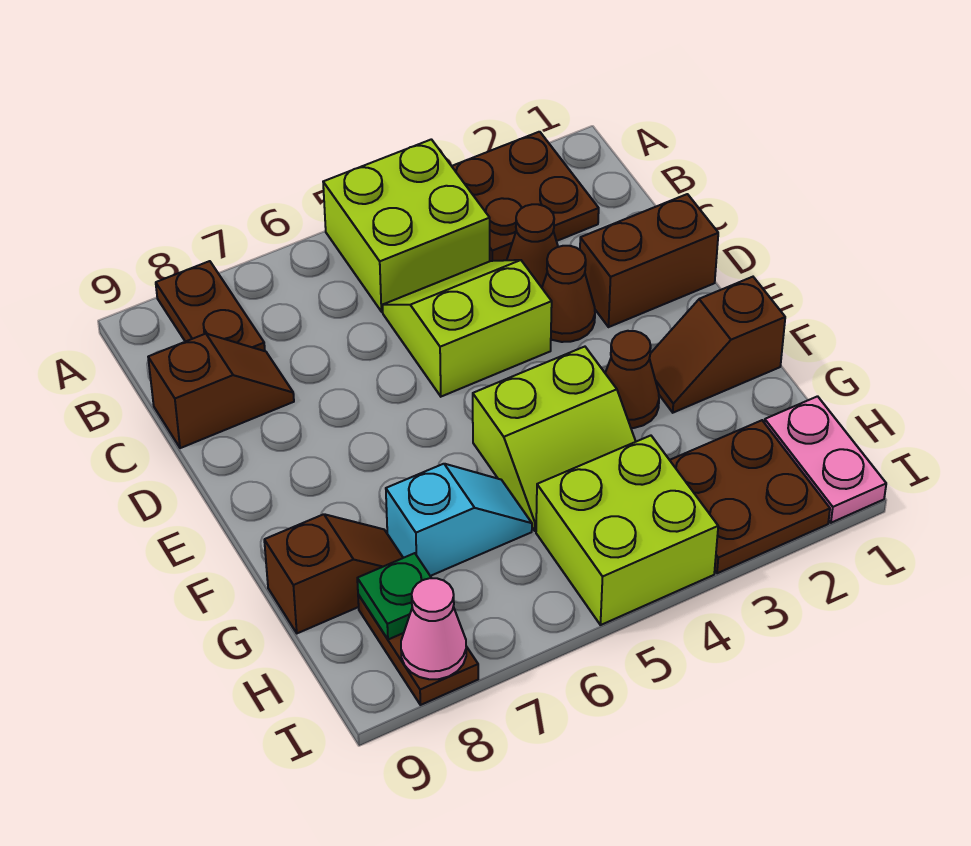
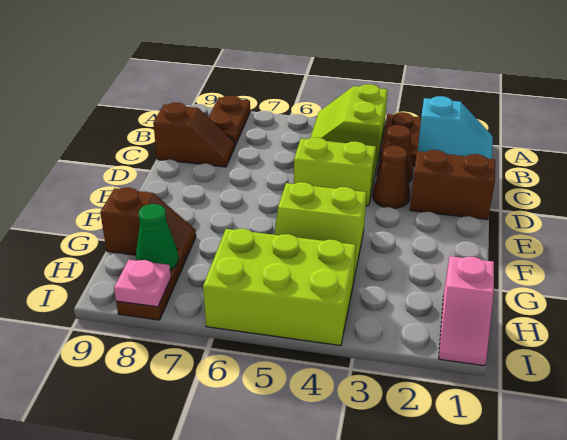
lime brick A4:B5 level 1 -> lime slope A4:B5 level 1 top 4
brown slope F1:F2 level 1 top 1 -> none
brown cone F3 level 1 -> none
cyan slope G6:G7 level 1 top 7 -> cyan slope B1:B2 level 2 top 2
pink plate H1:I1 level 1 -> pink slope H1:I1 level 1 top H
brown plate H2:I3 level 1 -> none
lime brick H4:I5 level 1 -> lime brick H4:I6 level 1
green plate H8 level 2 -> green cone H8 level 2
pink cone I8 level 2 -> pink plate I8 level 2

